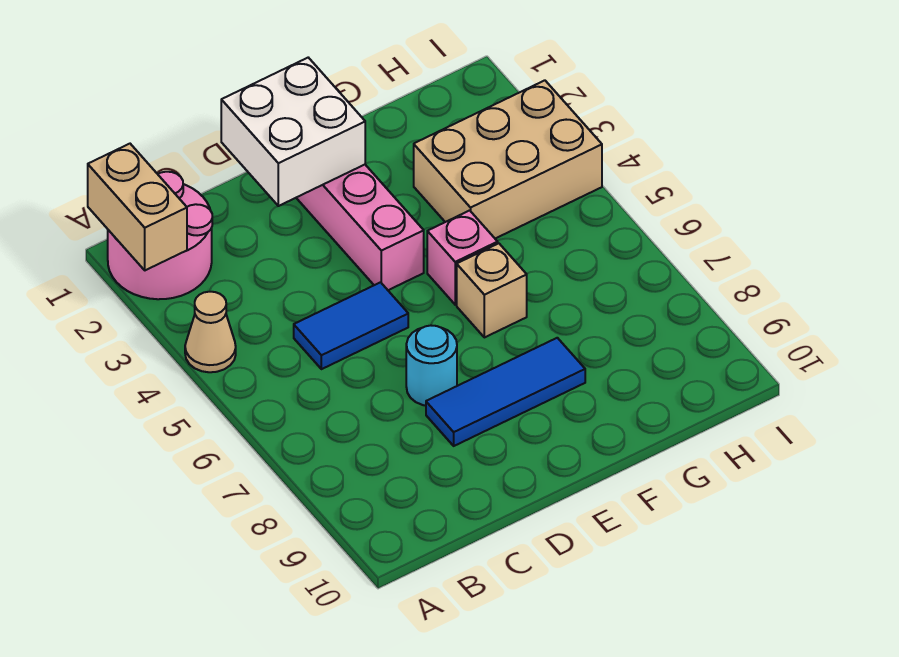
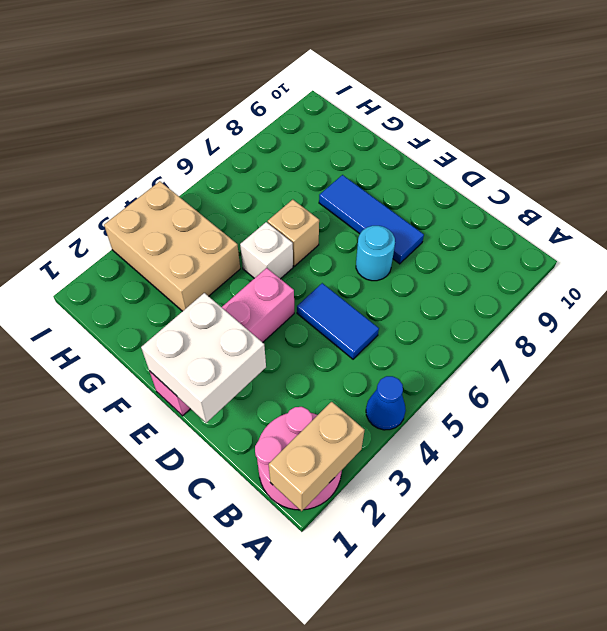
tan cone A4 level 1 -> blue cone A4 level 1
pink brick F5 level 1 -> white brick F5 level 1

